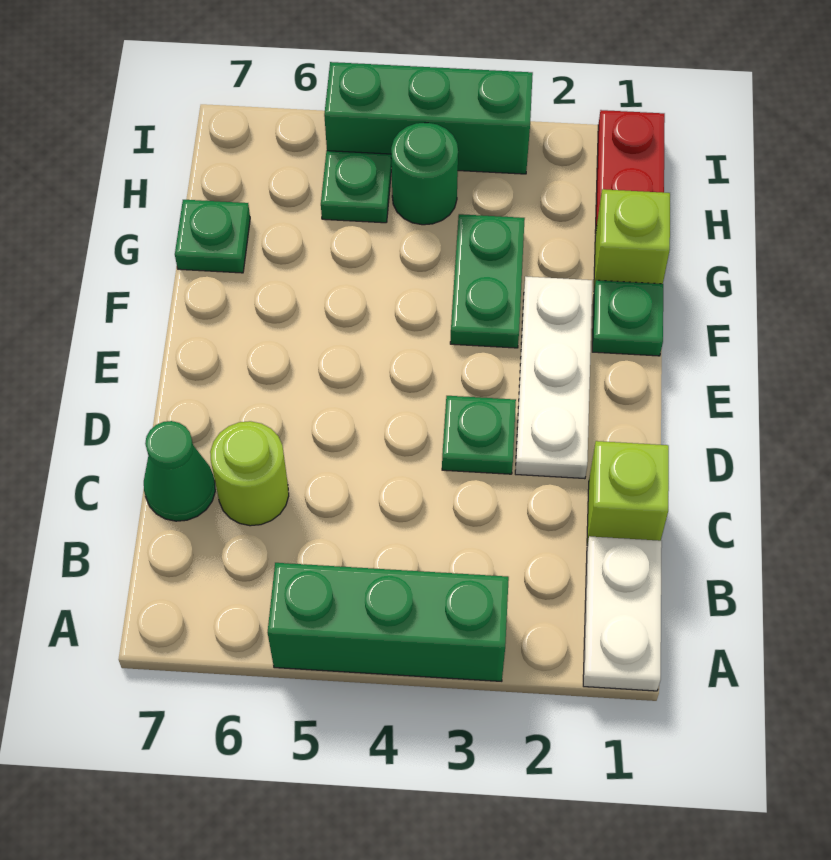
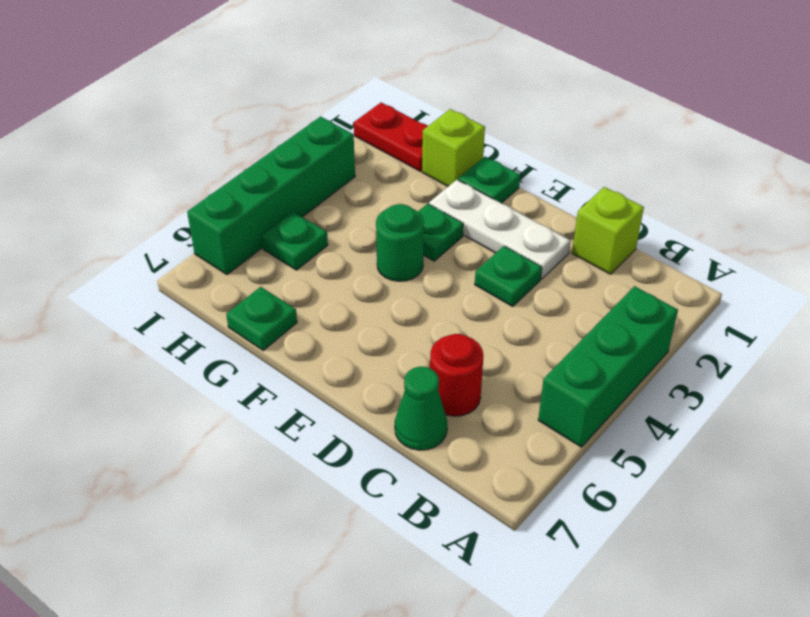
white plate A1:B1 level 1 -> none
lime round brick C6 level 1 -> red round brick C6 level 1
green plate F3:G3 level 1 -> green plate F3 level 1
green round brick H4 level 1 -> green round brick F4 level 1
green brick I3:I5 level 1 -> green brick I3:I6 level 1

